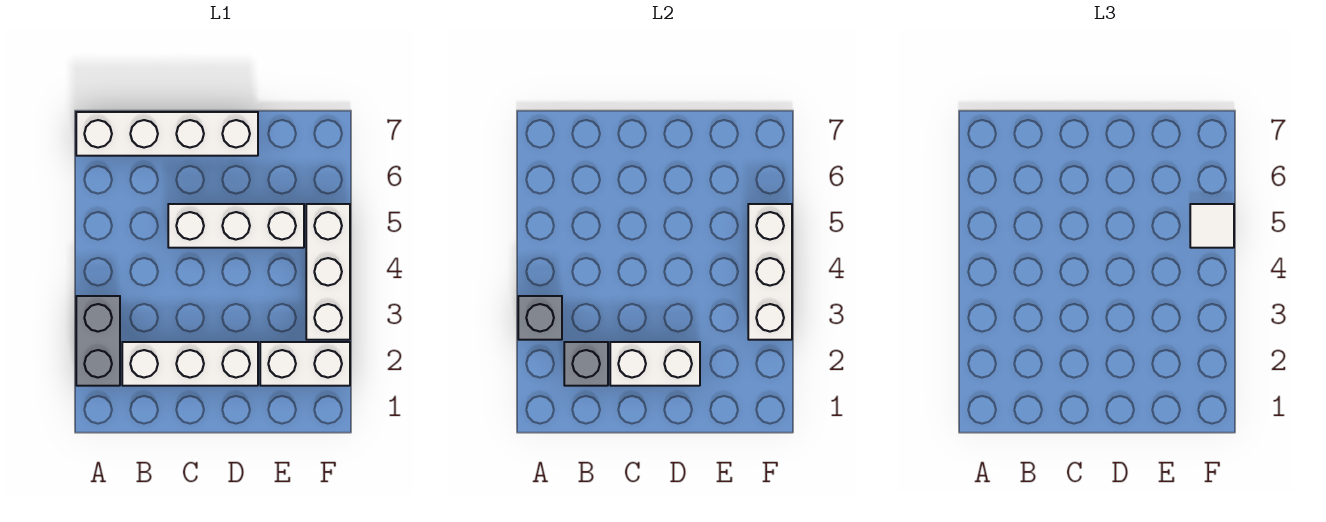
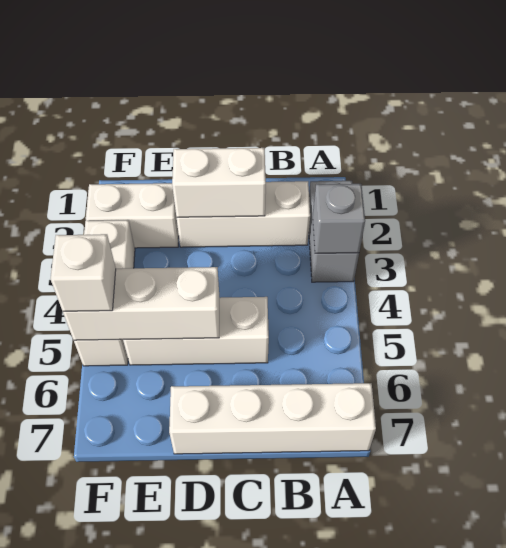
grey brick B2 level 2 -> none
white brick F3:F5 level 2 -> white brick D5:F5 level 2
white tile F5 level 3 -> white brick F5 level 3

